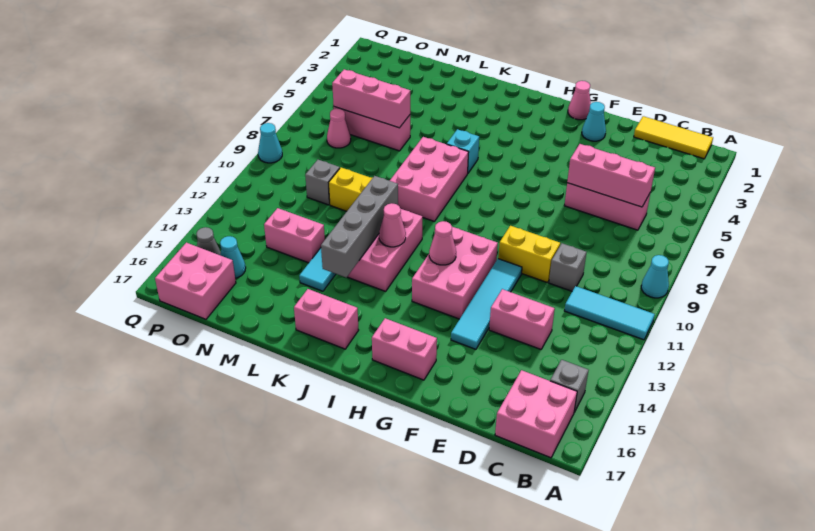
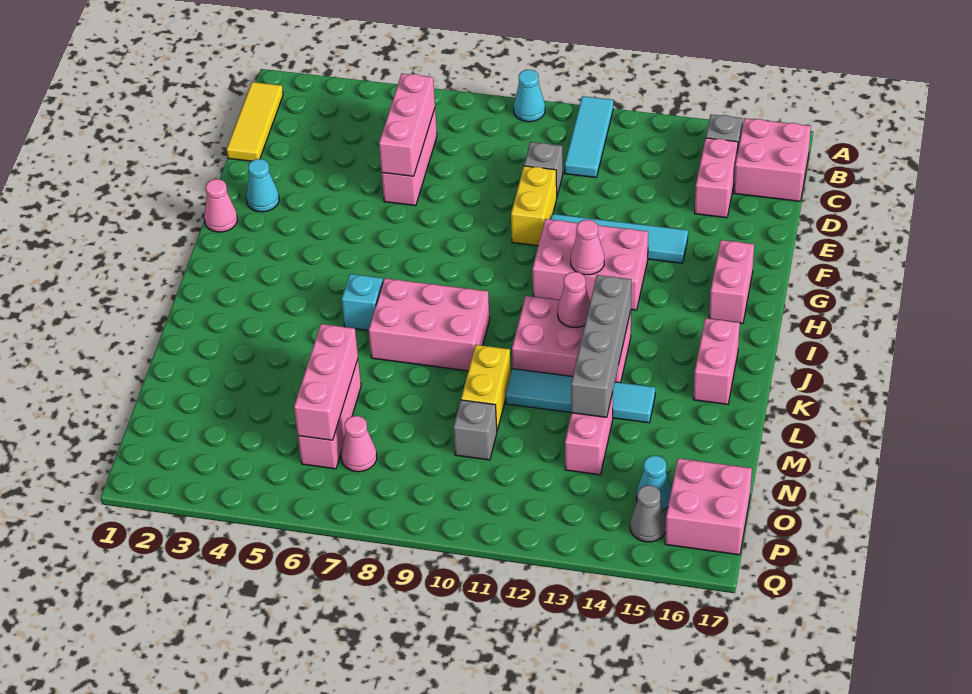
pink brick D13:E13 level 1 -> pink brick C15:D15 level 1
grey brick K11:K14 level 2 -> grey brick J13:M13 level 2
cyan cone Q9 level 1 -> none

